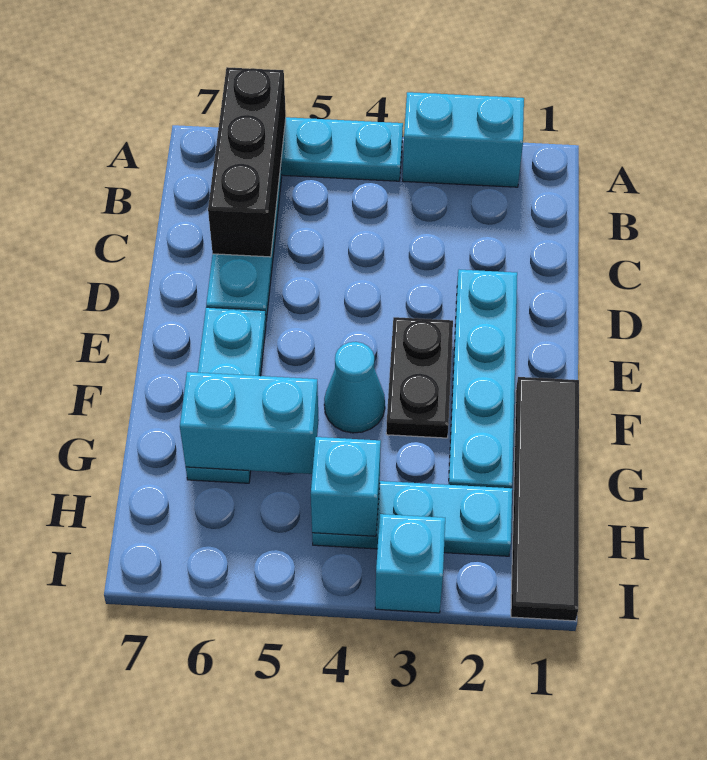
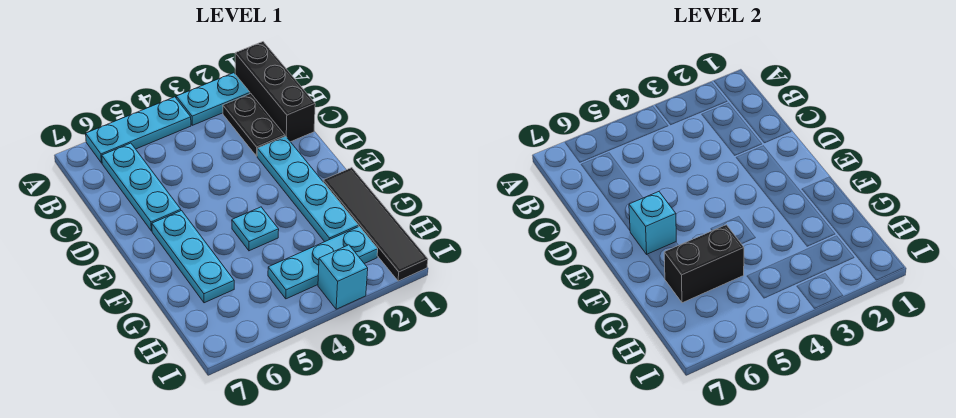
cyan brick A2:A3 level 1 -> cyan plate A2:A3 level 1
black brick A6:C6 level 2 -> black brick A1:C1 level 1
black plate E3:F3 level 1 -> black plate B2:C2 level 1
cyan cone F4 level 1 -> cyan plate F4 level 1
cyan brick G5:G6 level 2 -> black brick G5:G6 level 2
cyan brick H4 level 2 -> cyan brick E6 level 2

